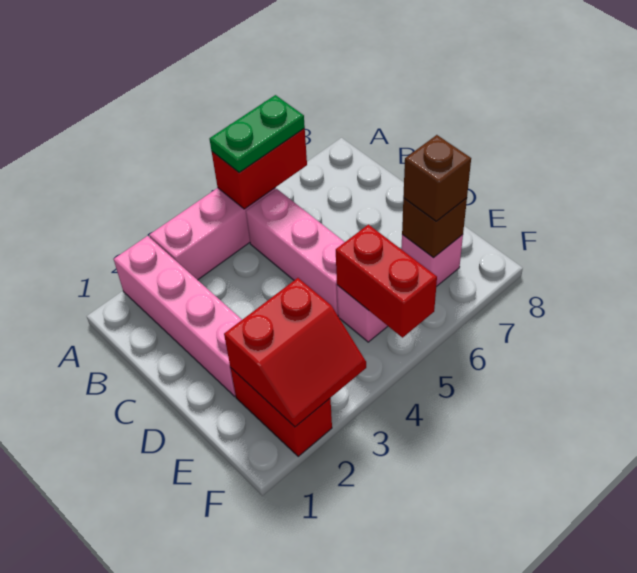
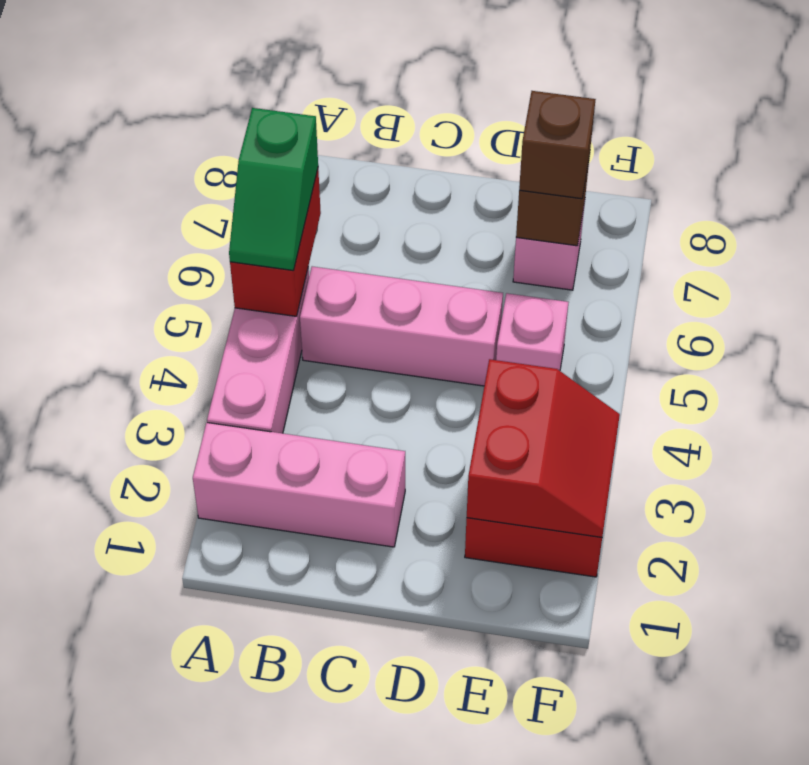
pink brick A2:D2 level 1 -> pink brick A2:C2 level 1
green plate A5:A6 level 3 -> green slope A5:A6 level 3 top 6
red brick E5:F5 level 2 -> none

